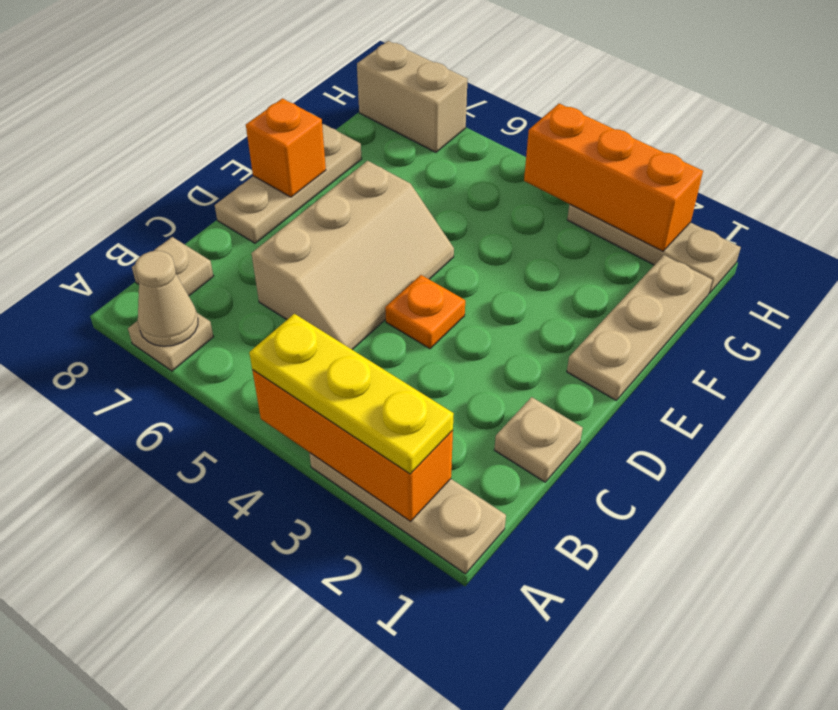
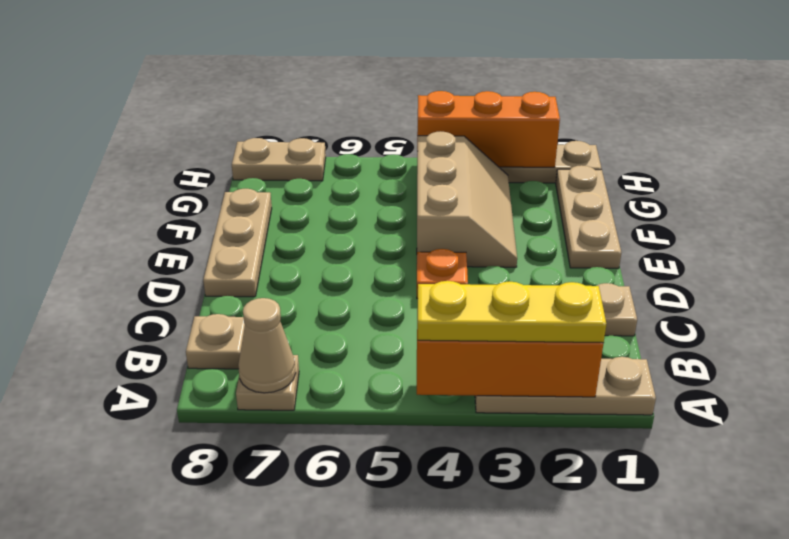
tan slope C5:E6 level 1 top 6 -> tan slope E3:G4 level 1 top 4
orange brick E8 level 2 -> none
tan brick H7:H8 level 1 -> tan plate H7:H8 level 1

